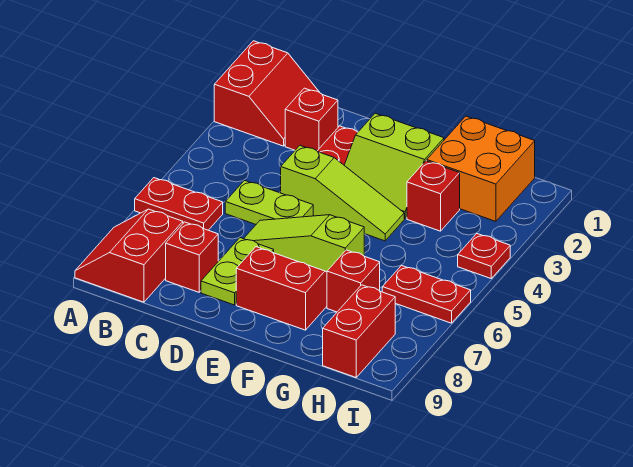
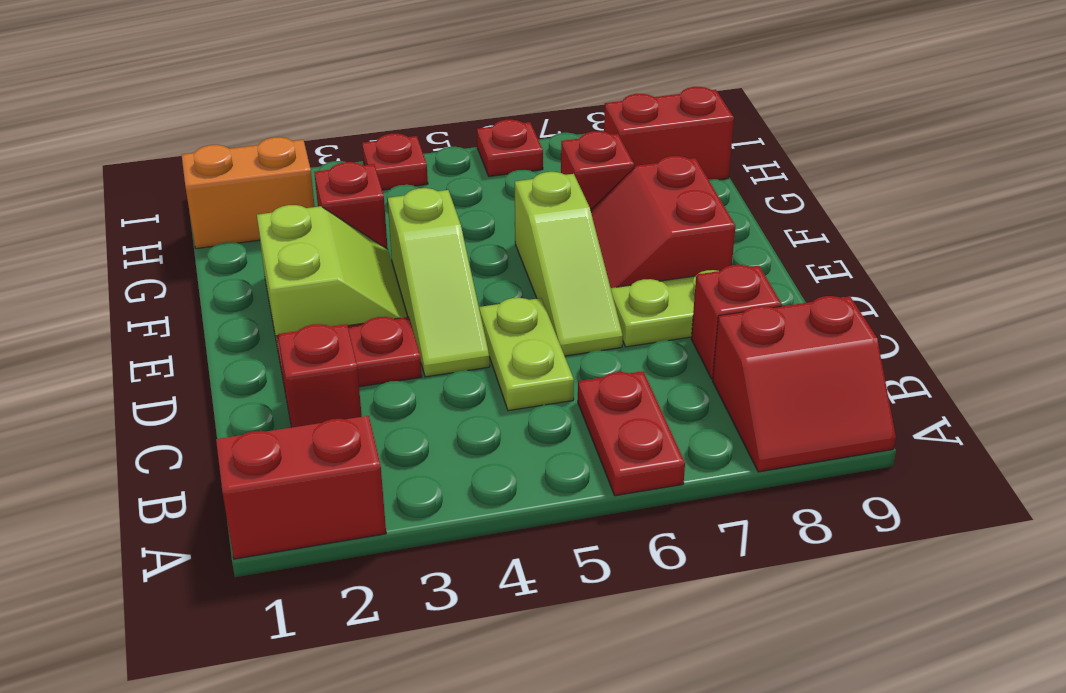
lime slope D4:F4 level 1 top D -> lime slope D4:F4 level 1 top F
orange brick G1:H2 level 1 -> orange brick H1:H2 level 1
red plate H6:I6 level 1 -> red plate I6 level 1

